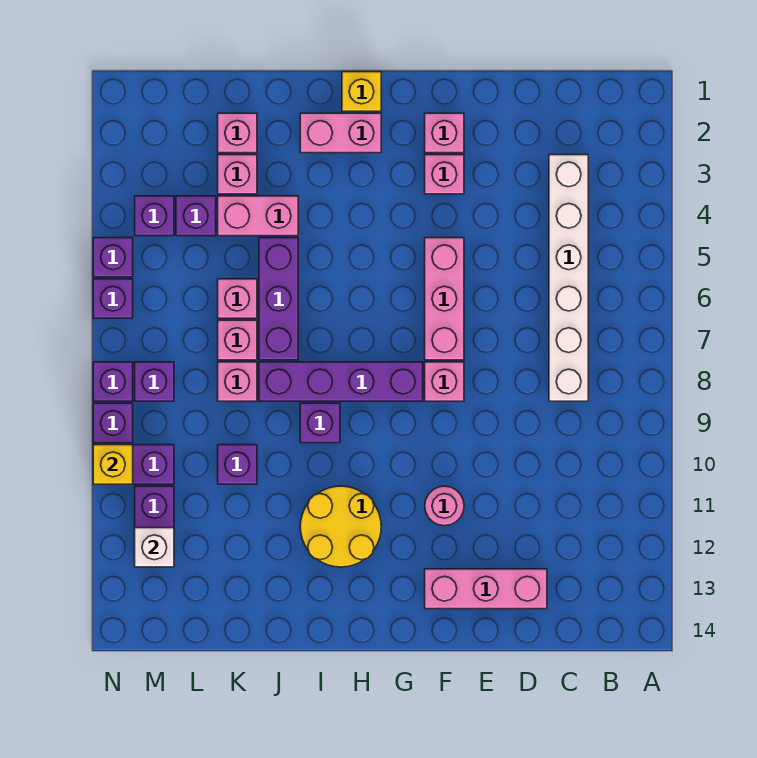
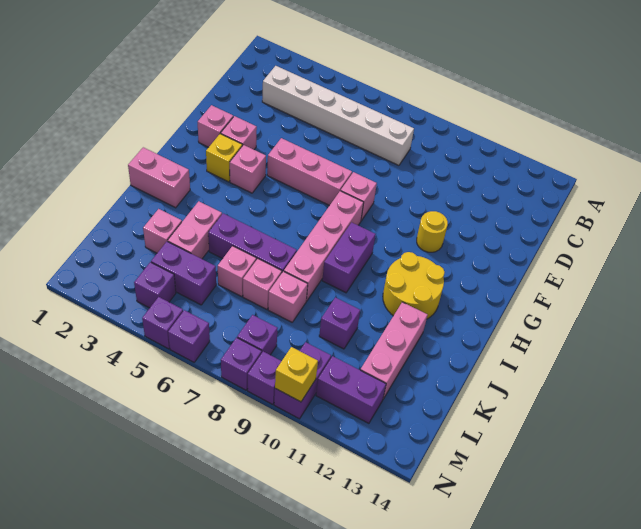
pink brick D13:F13 level 1 -> pink brick J12:L12 level 1
pink round brick F11 level 1 -> yellow round brick F11 level 1
purple brick G8:J8 level 1 -> pink brick G8:J8 level 1
yellow brick H1 level 1 -> yellow brick G3 level 1
pink brick H2:I2 level 1 -> pink brick I1:I2 level 1
purple brick I9 level 1 -> purple brick H9:I9 level 1
pink brick K2 level 1 -> pink brick G4 level 1
purple brick L4 level 1 -> purple brick L4:L5 level 1
white brick M12 level 2 -> none

